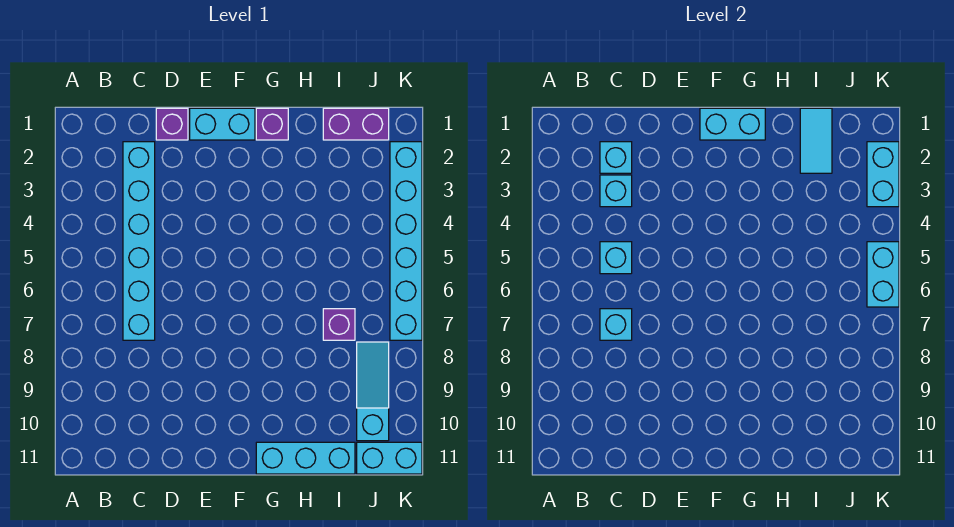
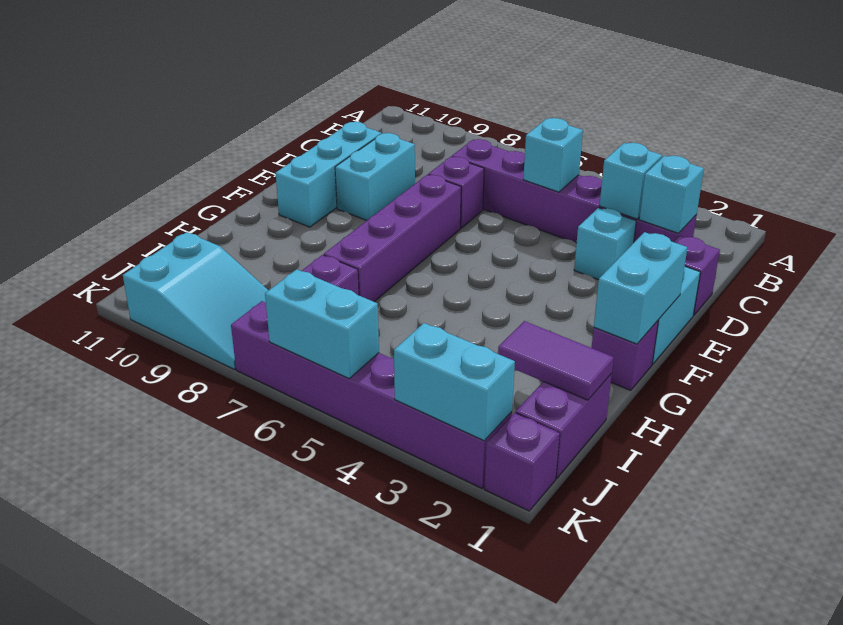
cyan brick C2:C7 level 1 -> purple brick C2:C7 level 1
cyan brick C7 level 2 -> cyan brick D3 level 1
none -> purple brick D7 level 1
none -> purple brick E7:H7 level 1
cyan brick G11:I11 level 1 -> cyan brick D10:F10 level 1
cyan tile I1:I2 level 2 -> purple tile I1:I2 level 2
cyan slope J8:J10 level 1 top 10 -> cyan slope J8:K10 level 1 top 10
cyan brick J11:K11 level 1 -> cyan brick D9:E9 level 1
none -> purple brick K1 level 1
cyan brick K2:K7 level 1 -> purple brick K2:K7 level 1

